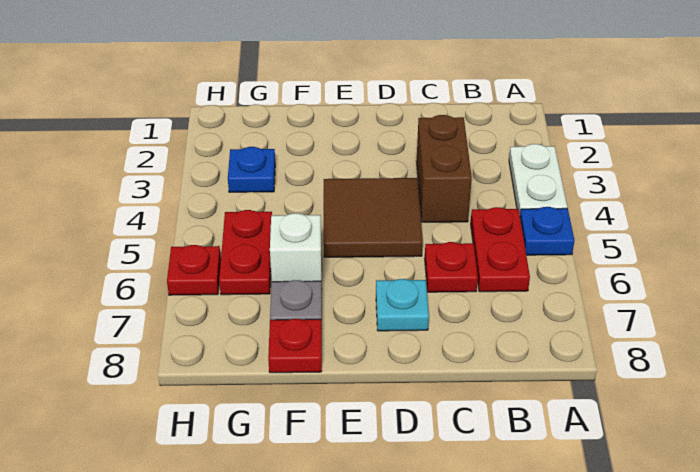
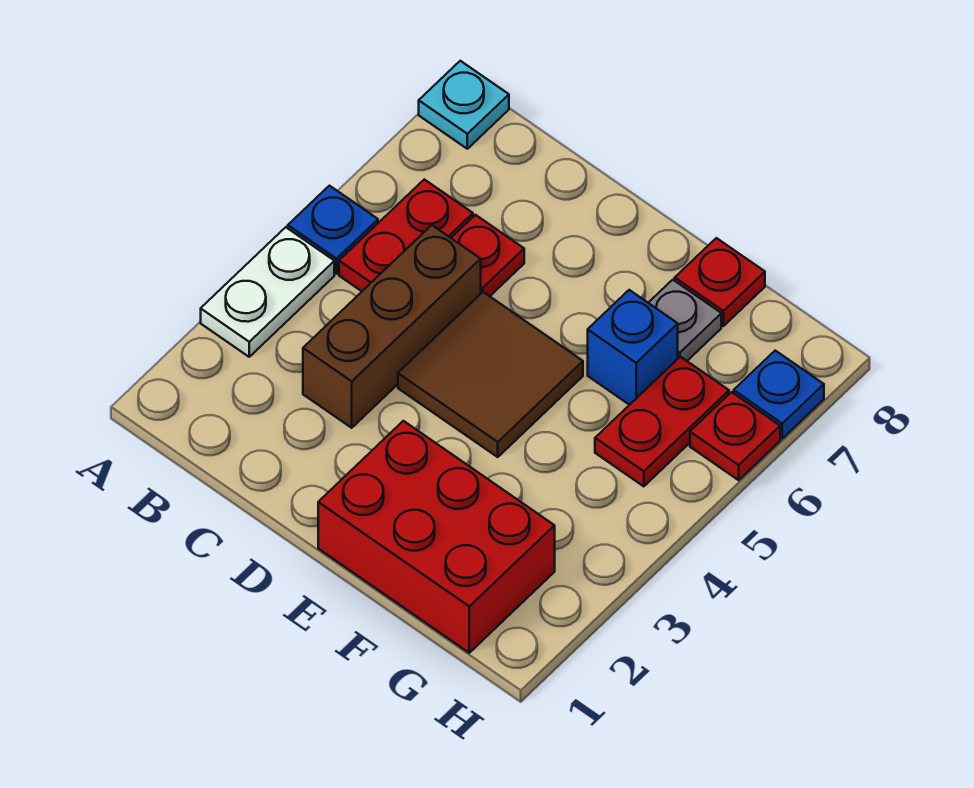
brown brick C3:C4 level 1 -> brown brick C3:C5 level 1
cyan plate D7 level 1 -> cyan plate A8 level 1
none -> red brick E1:G2 level 1
white brick F6 level 1 -> blue brick F6 level 1
blue plate G3 level 1 -> blue plate H7 level 1

